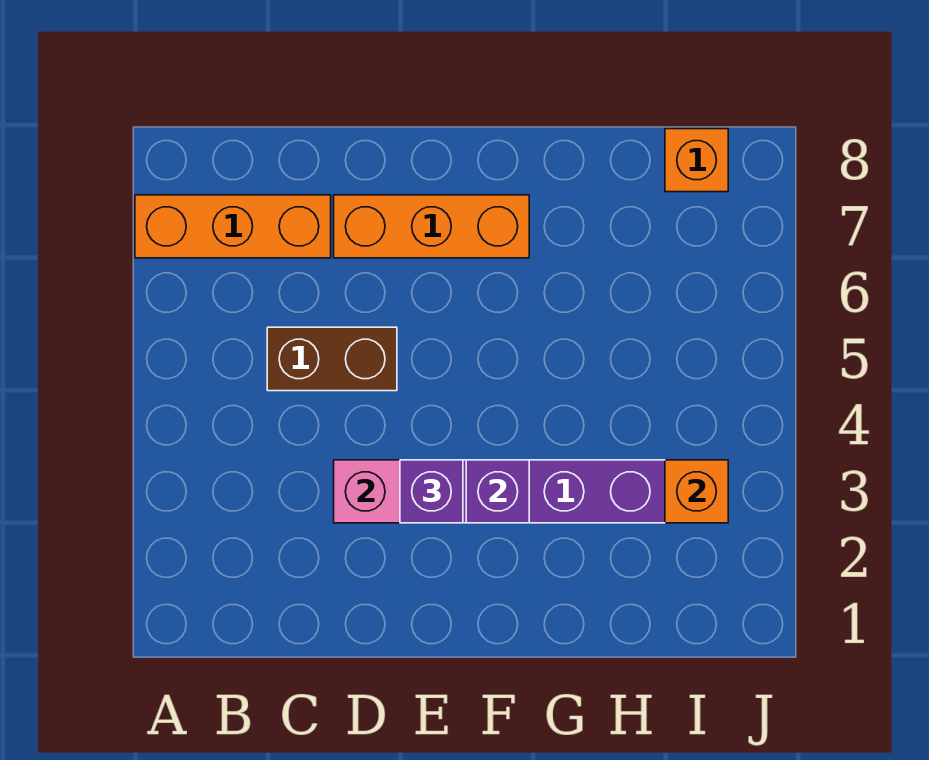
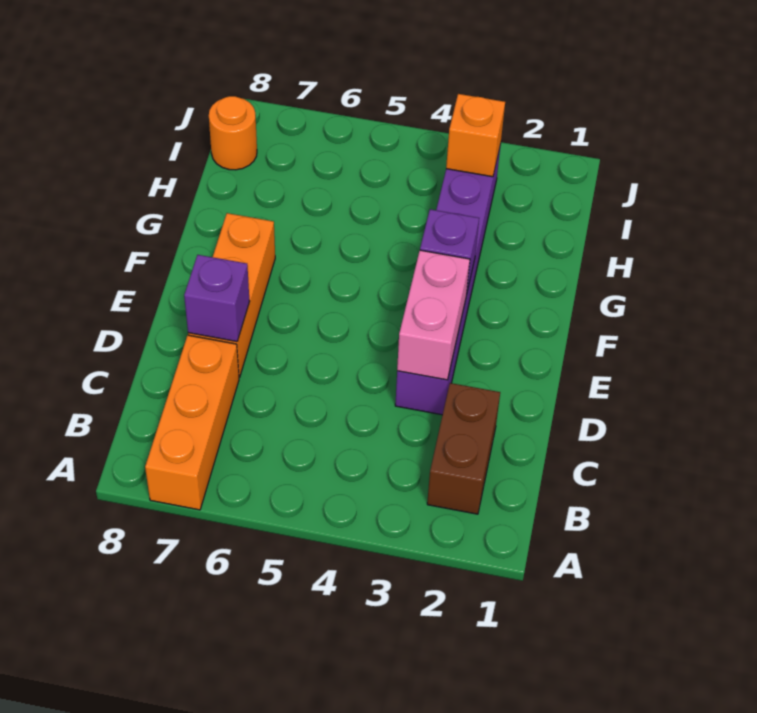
brown brick C5:D5 level 1 -> brown brick B2:C2 level 1
purple brick E3 level 3 -> purple brick D7 level 2
orange brick I8 level 1 -> orange round brick I8 level 1

